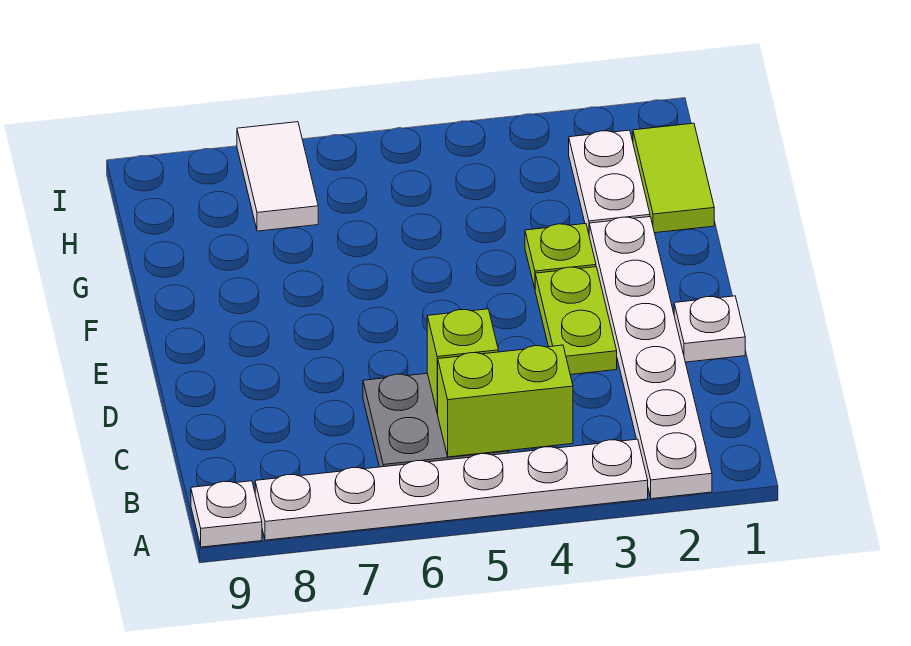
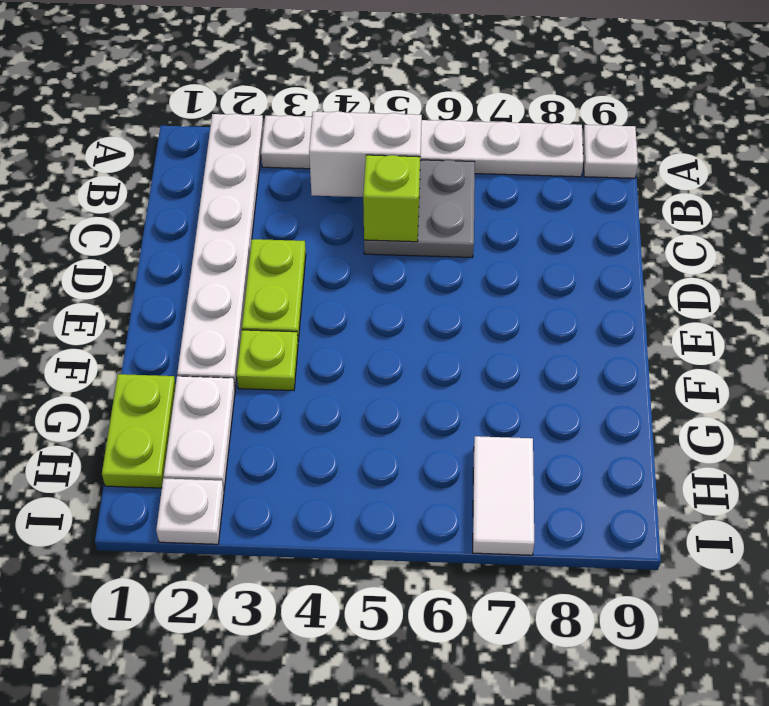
lime brick B4:B5 level 2 -> white brick B4:B5 level 2
white plate D1 level 1 -> white plate I2 level 1
lime tile G1:H1 level 1 -> lime plate G1:H1 level 1

